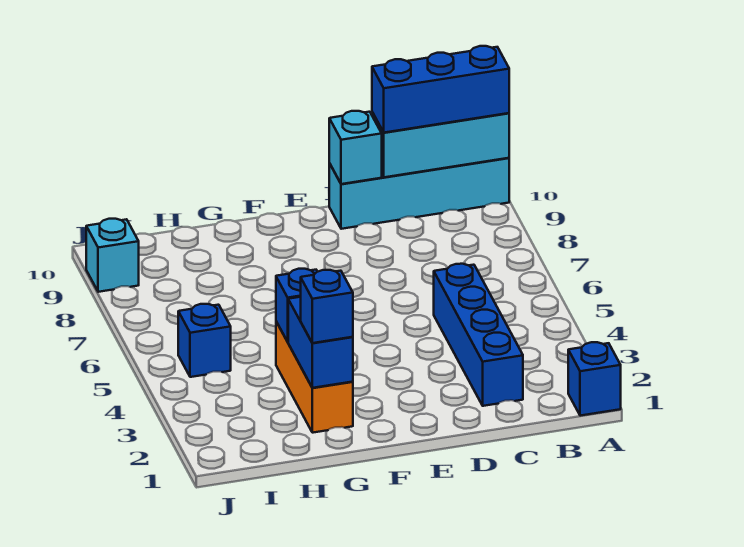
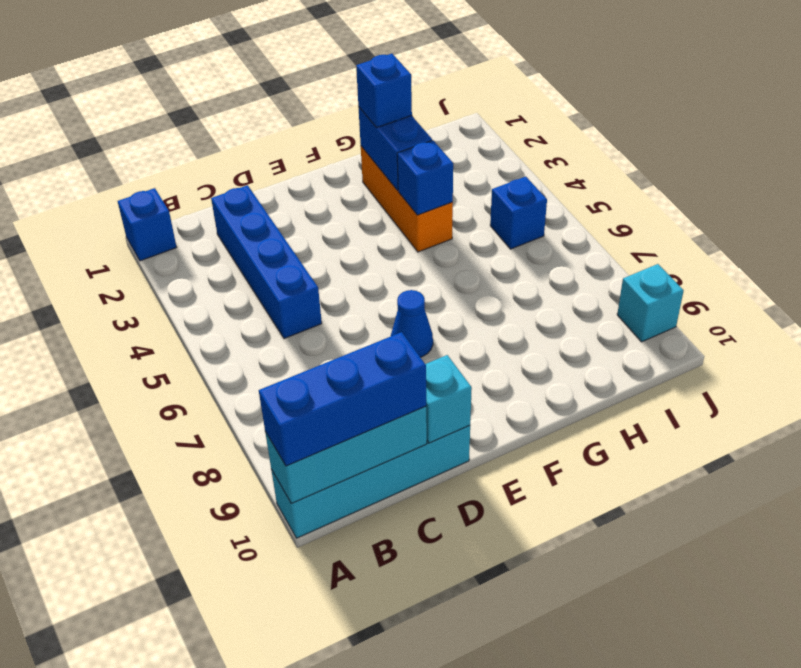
none -> blue cone E7 level 1

